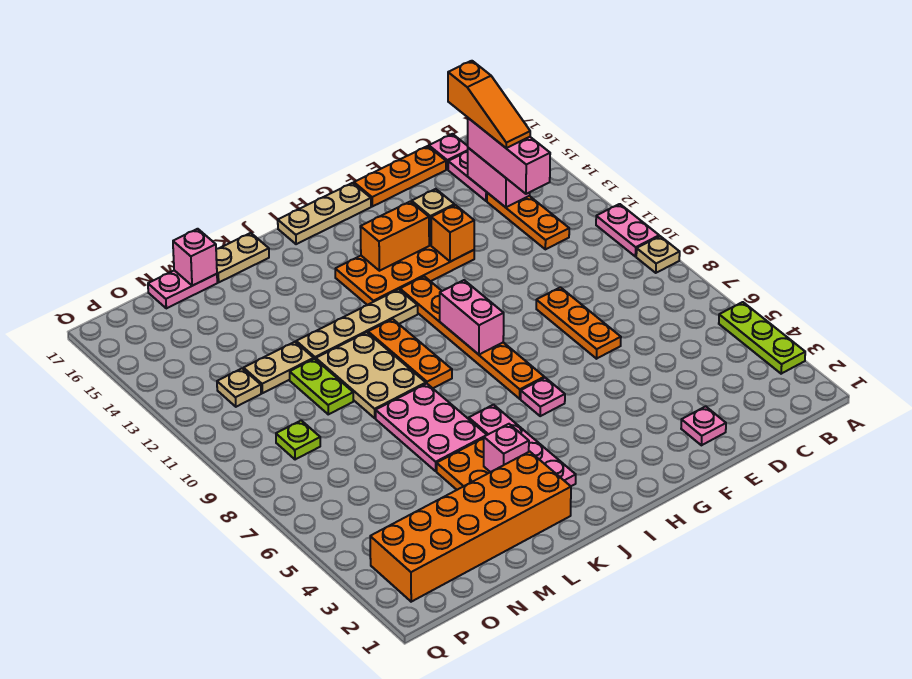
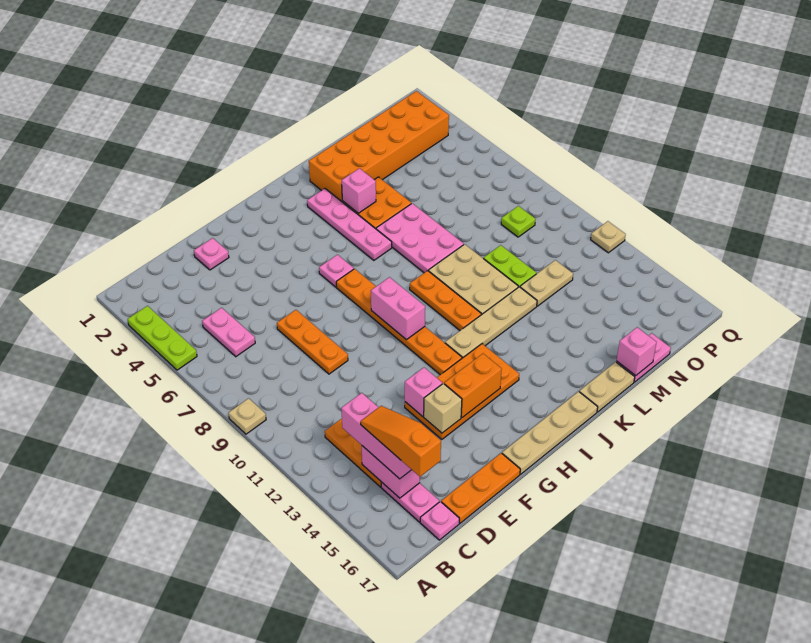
pink plate A10:A11 level 1 -> pink plate C5:C6 level 1
orange brick F13 level 2 -> pink brick F13 level 2
tan plate G17:I17 level 1 -> tan plate G17:J17 level 1
tan plate O12 level 1 -> tan plate Q12 level 1

